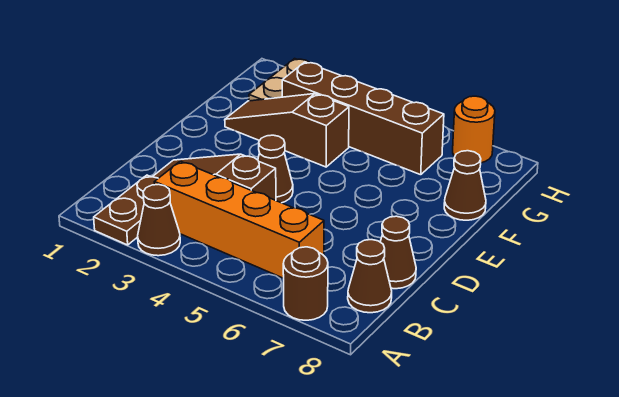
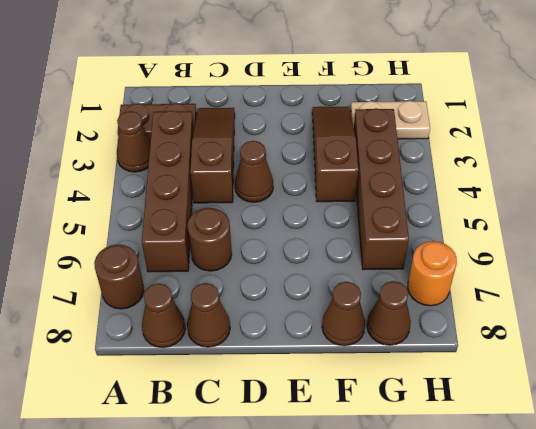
orange brick B3:B6 level 1 -> brown brick B3:B6 level 1
none -> brown round brick C6 level 1
none -> brown cone G8 level 1

